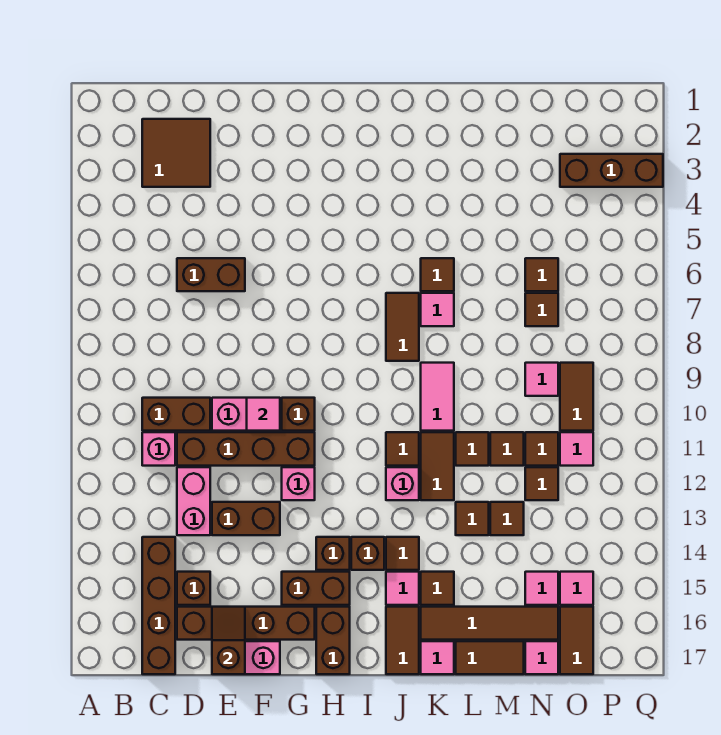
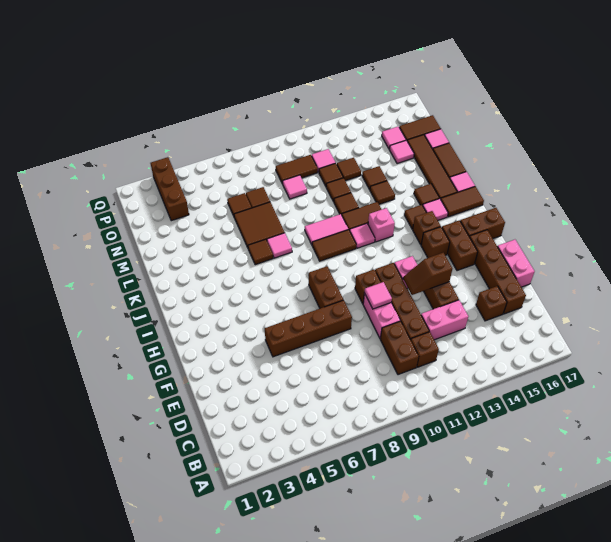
brown tile C2:D3 level 1 -> brown tile L6:M7 level 1
pink brick C11 level 1 -> brown brick C11 level 1
brown brick C14:C17 level 1 -> brown brick F5:F8 level 1
brown brick D6:E6 level 1 -> brown brick G8:H8 level 1
brown slope E16:E17 level 2 top 17 -> brown slope F12:F13 level 2 top 13
brown tile J7:J8 level 1 -> brown tile J9:J10 level 1
brown tile J11 level 1 -> pink tile J11 level 1

